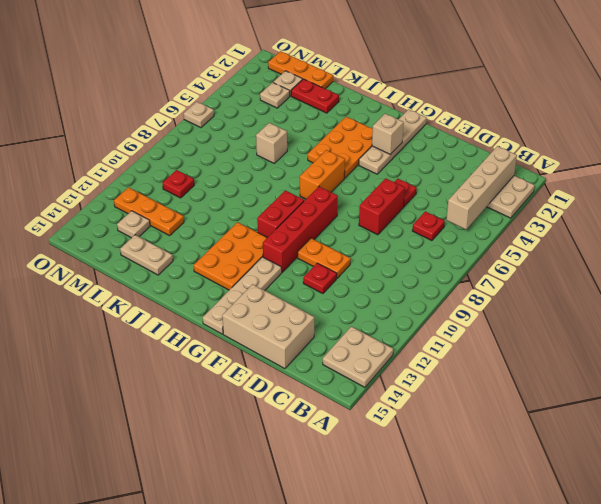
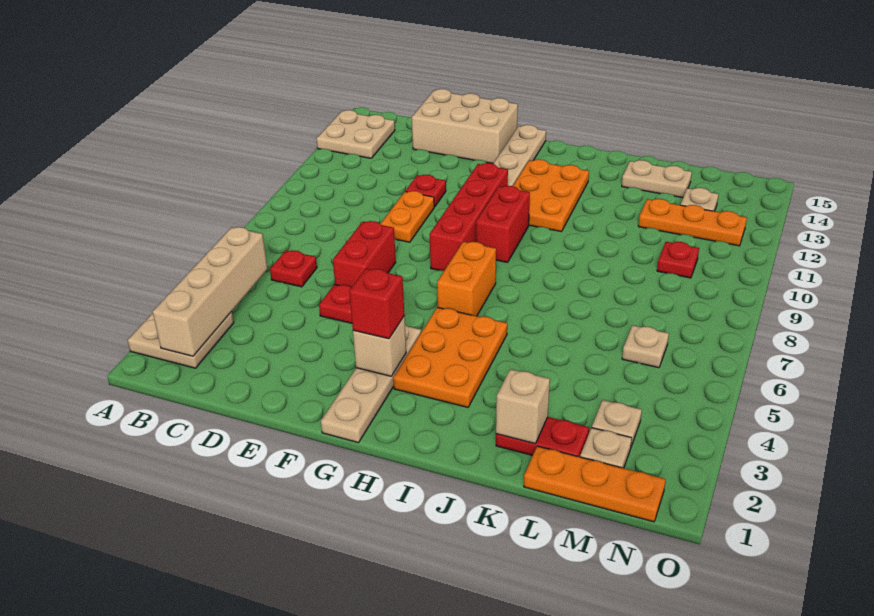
orange plate E10:F10 level 1 -> orange plate E9:E10 level 1
none -> red brick G3 level 3
tan brick K6 level 1 -> tan brick K2 level 2
tan plate O6 level 1 -> tan plate M6 level 1

